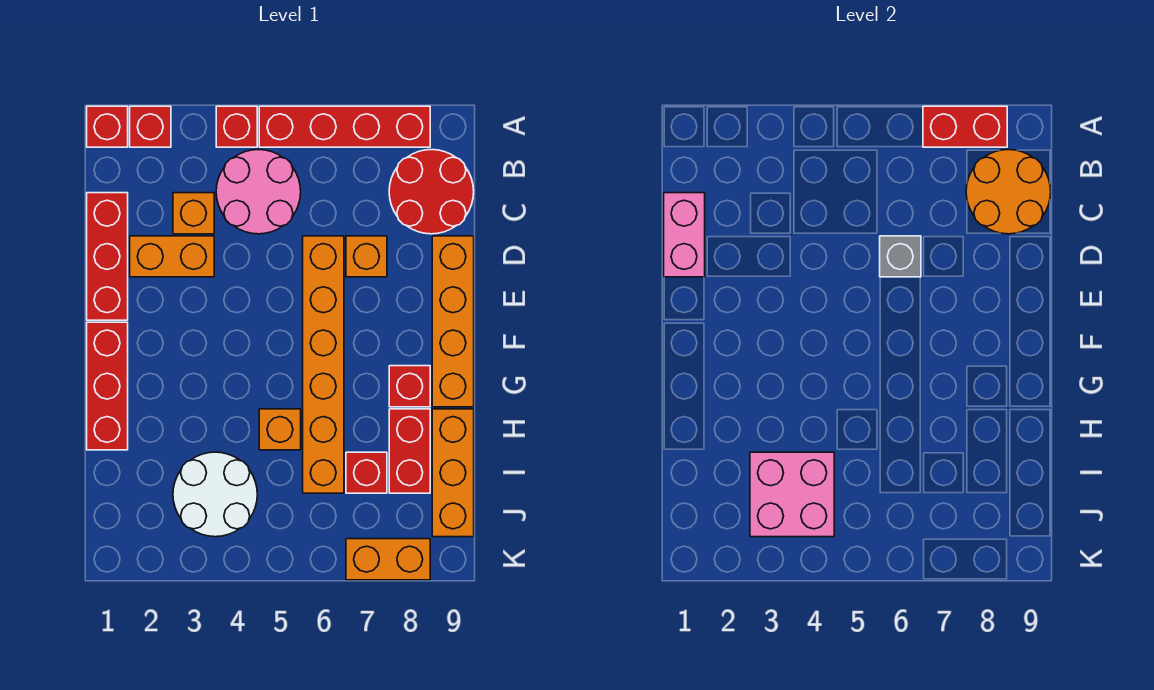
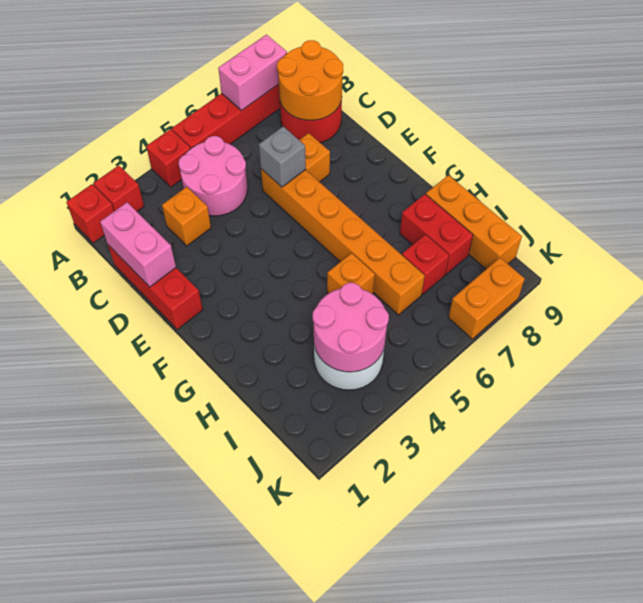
red brick A7:A8 level 2 -> pink brick A7:A8 level 2
orange brick D2:D3 level 1 -> none
orange brick D9:G9 level 1 -> none
red brick F1:H1 level 1 -> none
red brick G8 level 1 -> none
pink brick I3:J4 level 2 -> pink round brick I3:J4 level 2

